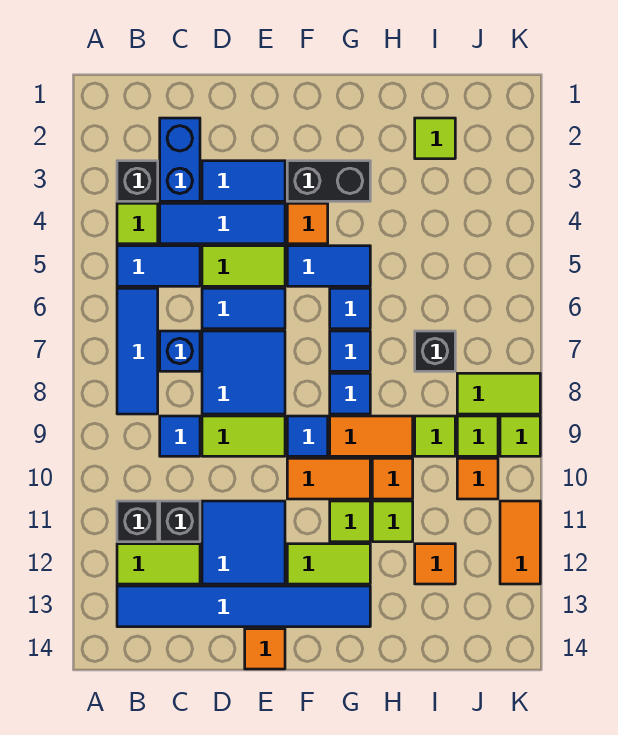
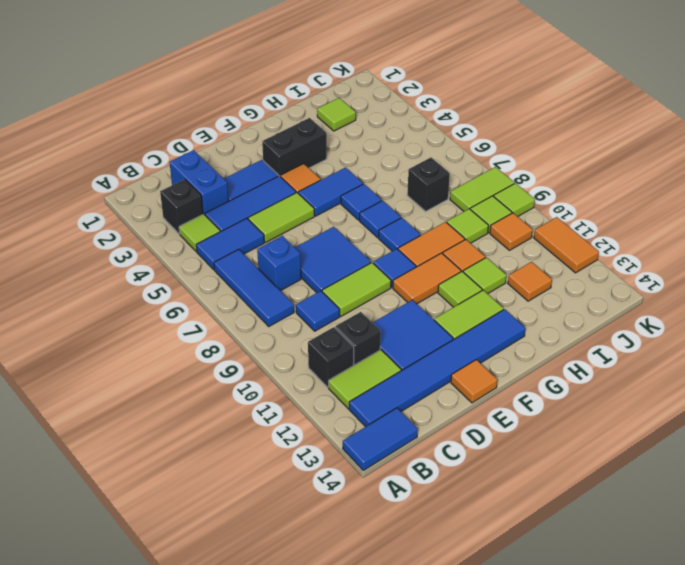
blue tile D6:E6 level 1 -> blue tile A14:B14 level 1

